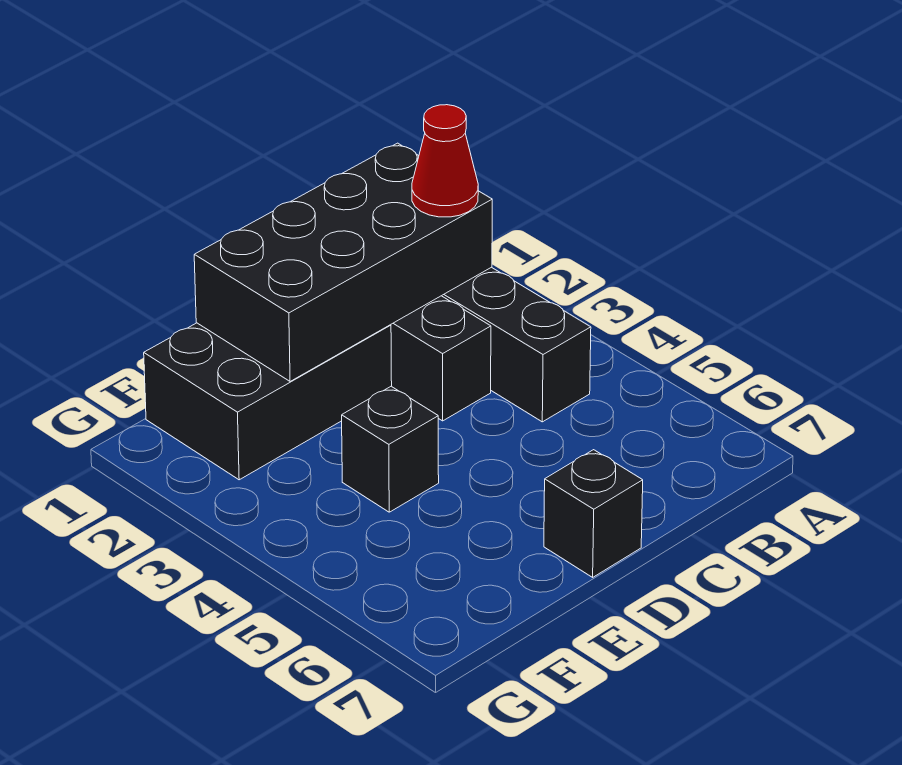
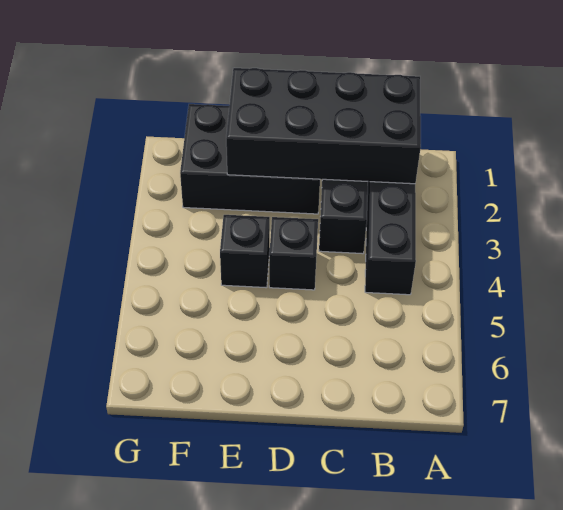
red cone B2 level 3 -> none
black brick D7 level 1 -> black brick D4 level 1

